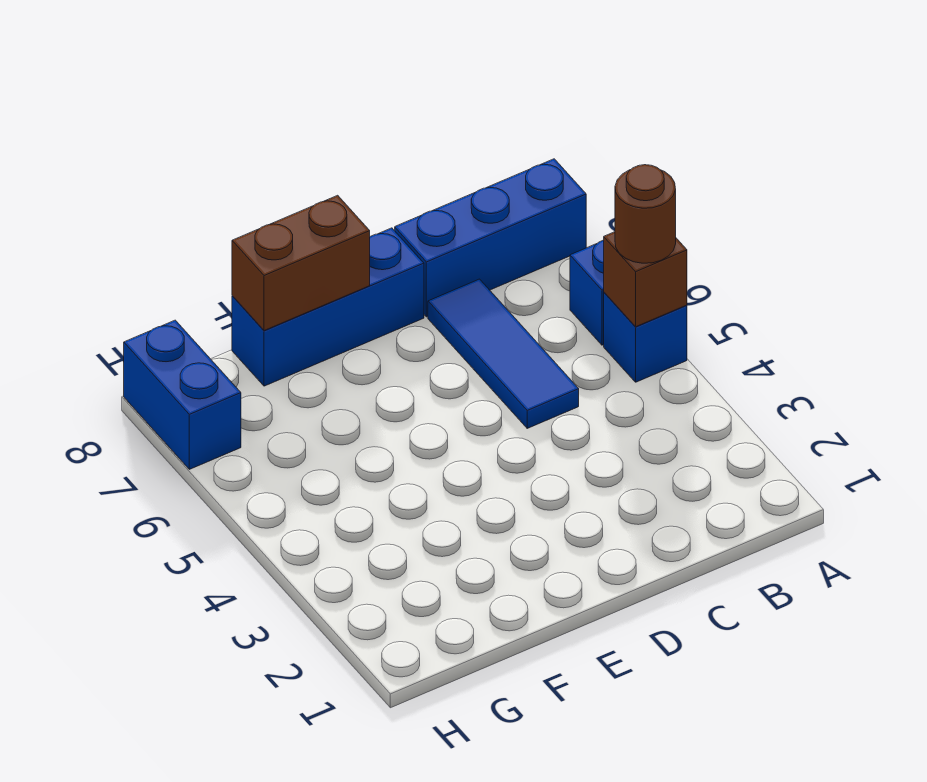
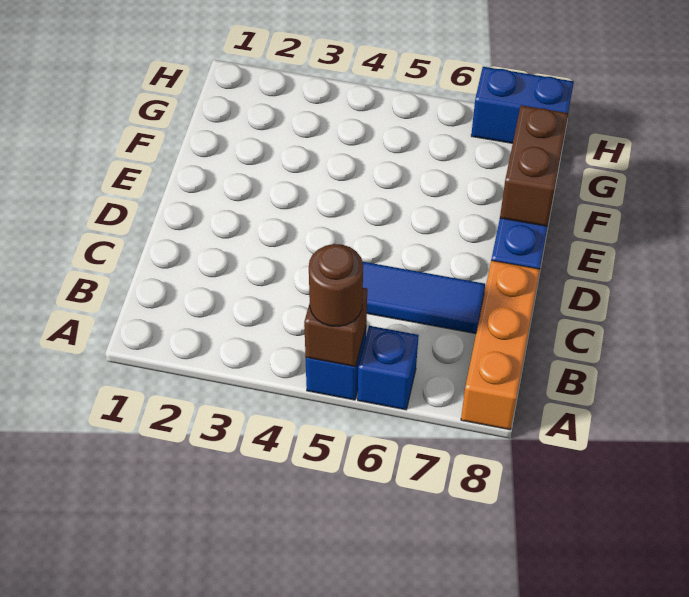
blue brick A8:C8 level 1 -> orange brick A8:C8 level 1

